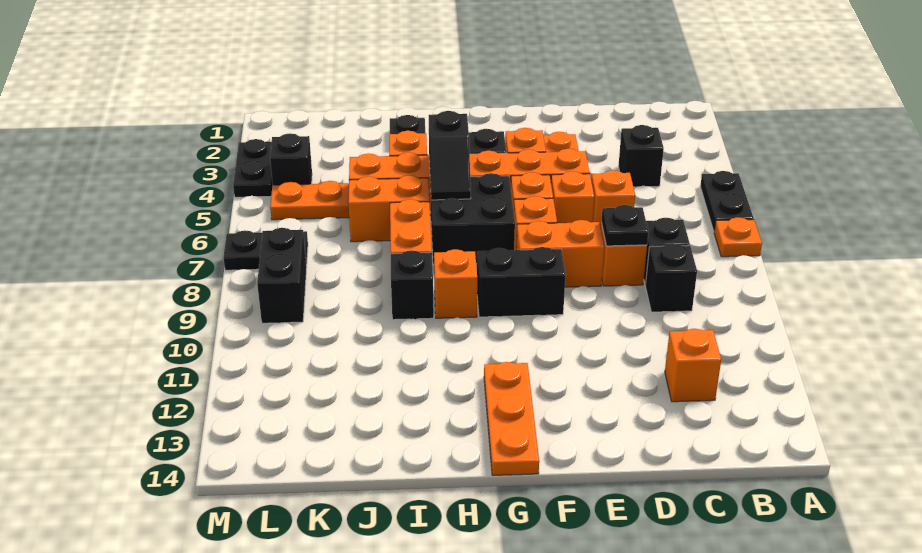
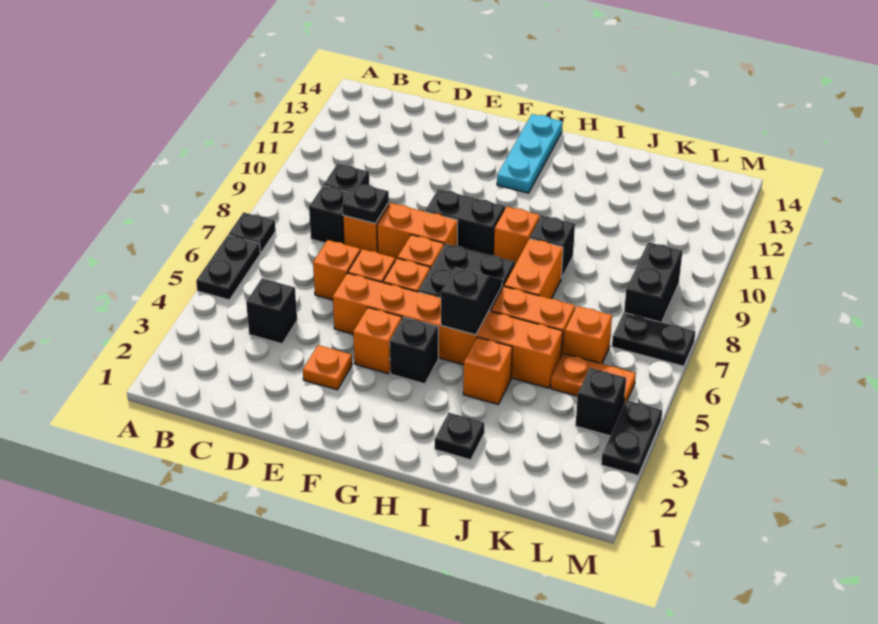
orange plate A7 level 1 -> black plate A7 level 1
orange brick C12 level 1 -> orange brick K6 level 1
orange plate G12:G14 level 1 -> cyan plate G12:G14 level 1

